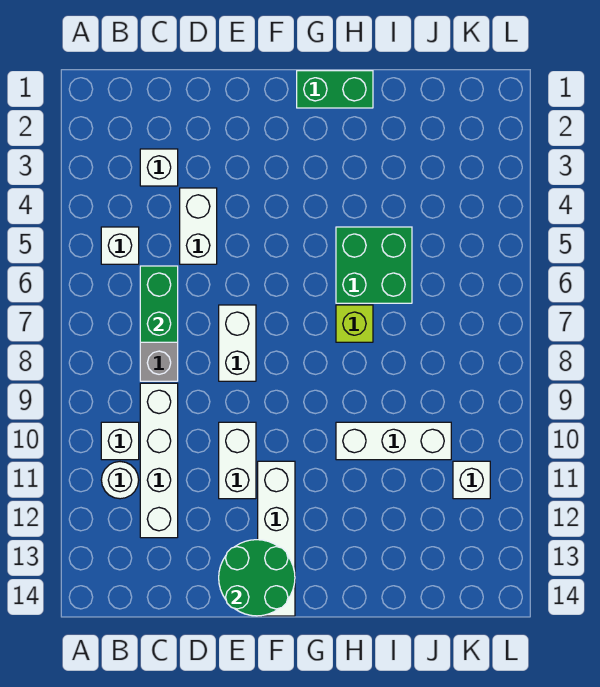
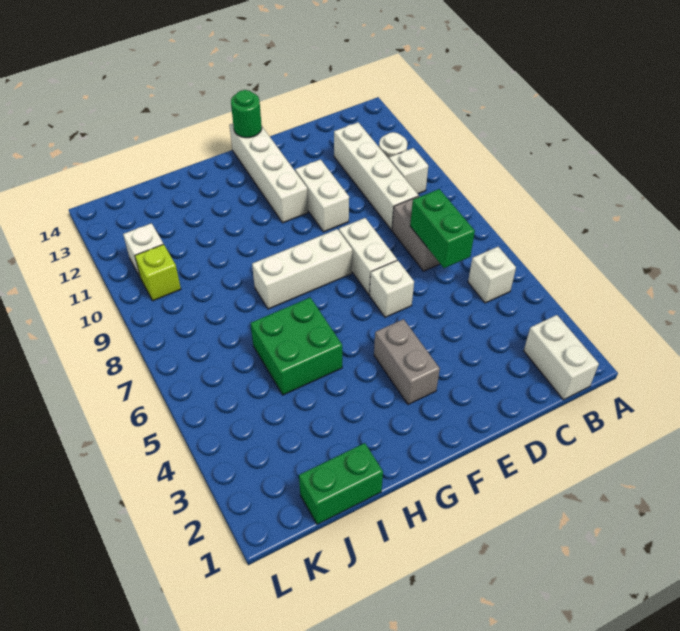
white brick C3 level 1 -> white brick E6 level 1
white brick D4:D5 level 1 -> white brick B1:B2 level 1
green round brick E13:F14 level 2 -> green round brick F14 level 2
none -> grey brick F3:F4 level 1
green brick G1:H1 level 1 -> green brick I1:J1 level 1
lime brick H7 level 1 -> lime brick K10 level 1
white brick H10:J10 level 1 -> white brick F8:H8 level 1

